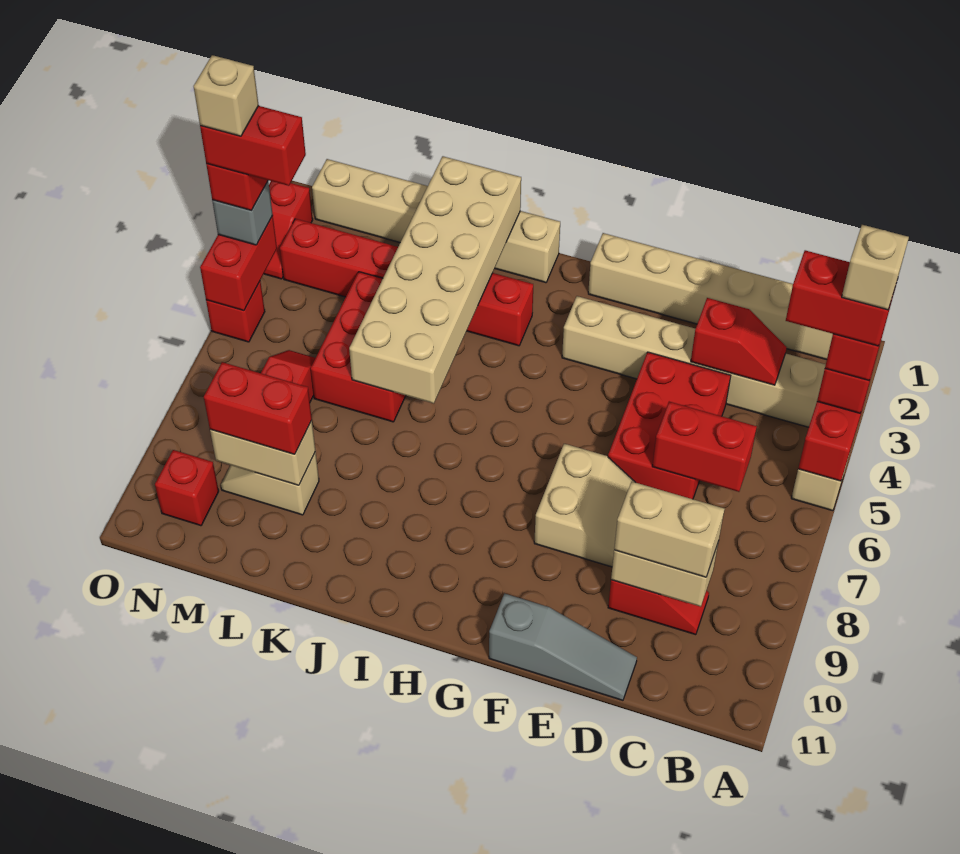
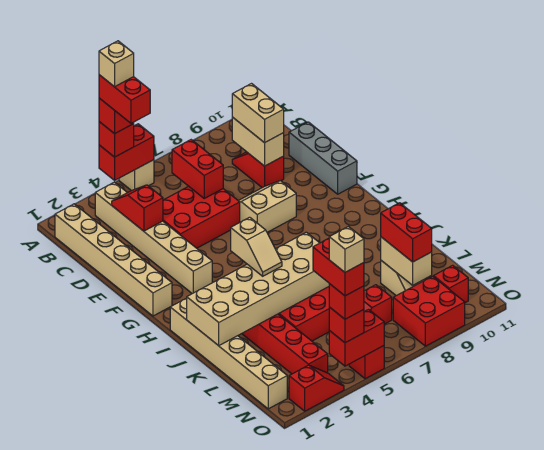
grey slope D11:F11 level 1 top F -> grey brick D11:F11 level 1
none -> tan slope I4:J4 level 3 top I
none -> red brick N8:O9 level 1
grey brick O4 level 3 -> red brick O4 level 3

